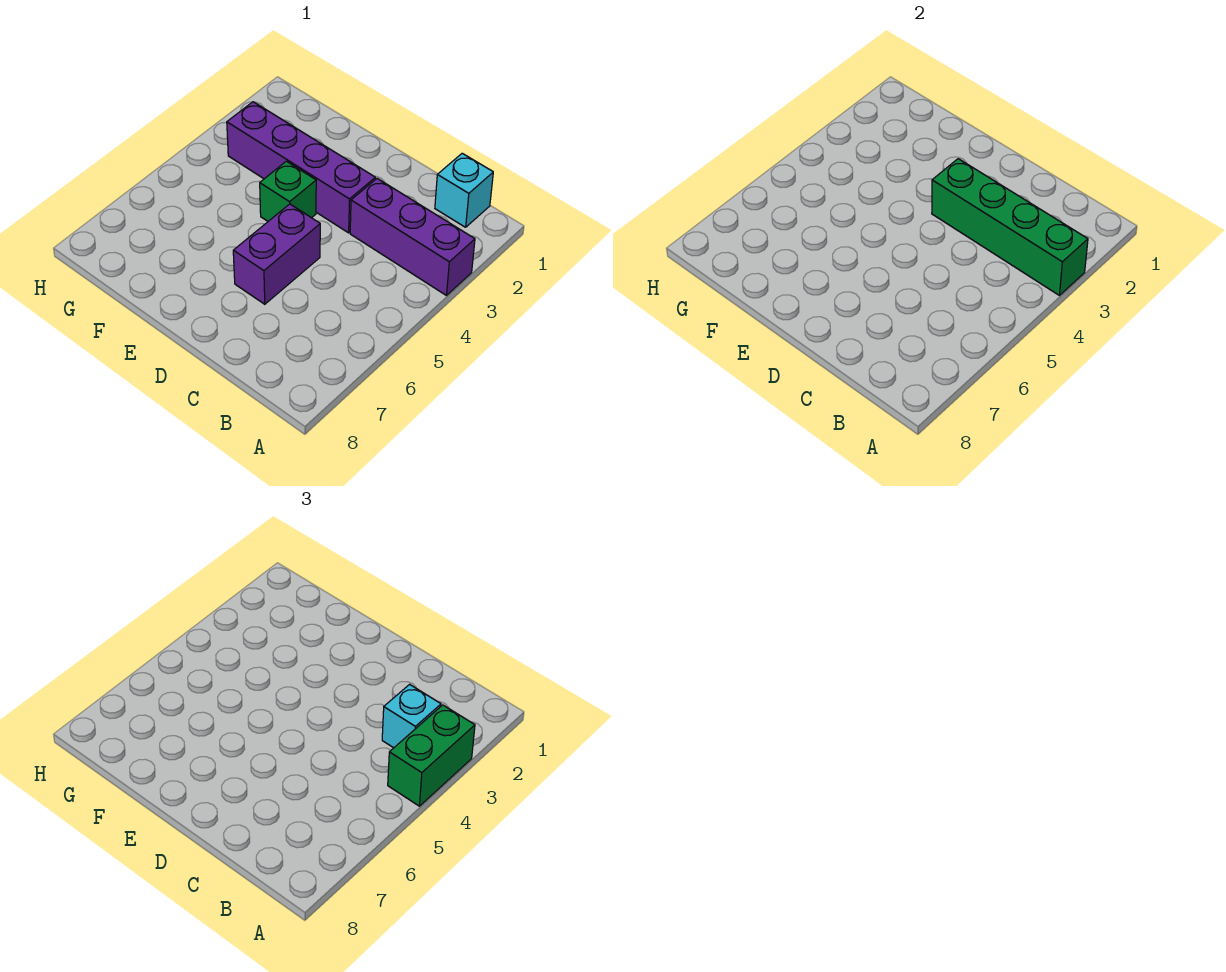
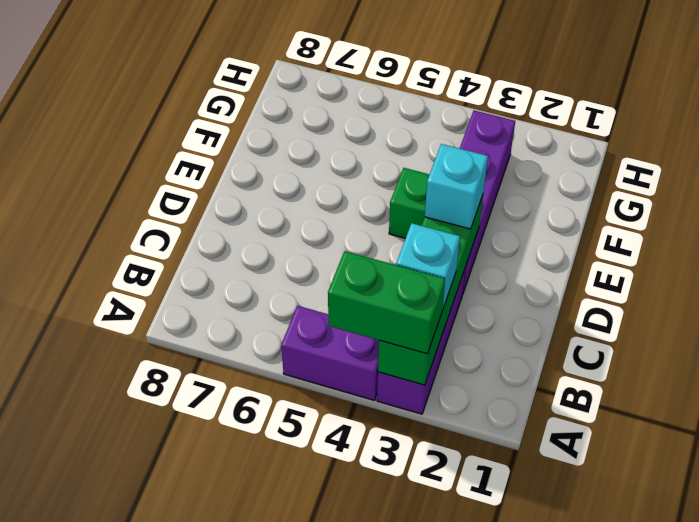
cyan brick B1 level 1 -> cyan brick D3 level 3
purple brick D5:D6 level 1 -> purple brick A4:A5 level 1

